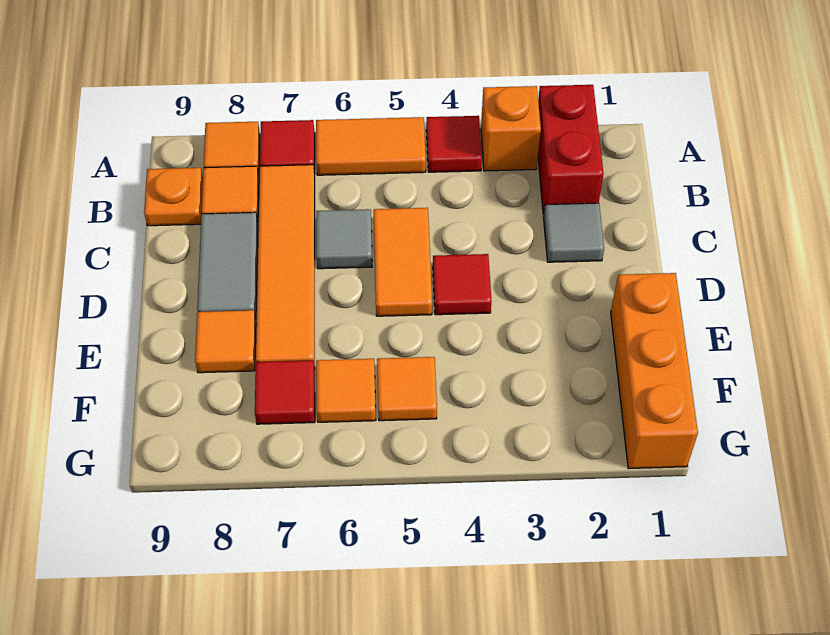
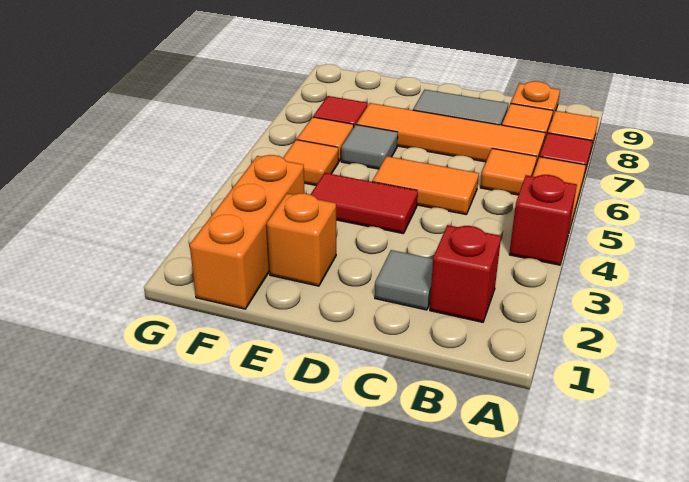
red brick A2:B2 level 1 -> red brick B2 level 1
orange brick A3 level 1 -> orange brick E2 level 1
red tile A4 level 1 -> red brick A4 level 1
grey tile C6 level 1 -> grey tile E6 level 1
red tile D4 level 1 -> red tile D4:E4 level 1
orange brick E1:G1 level 1 -> orange brick F1:F3 level 1
orange tile E8 level 1 -> orange tile B6 level 1

